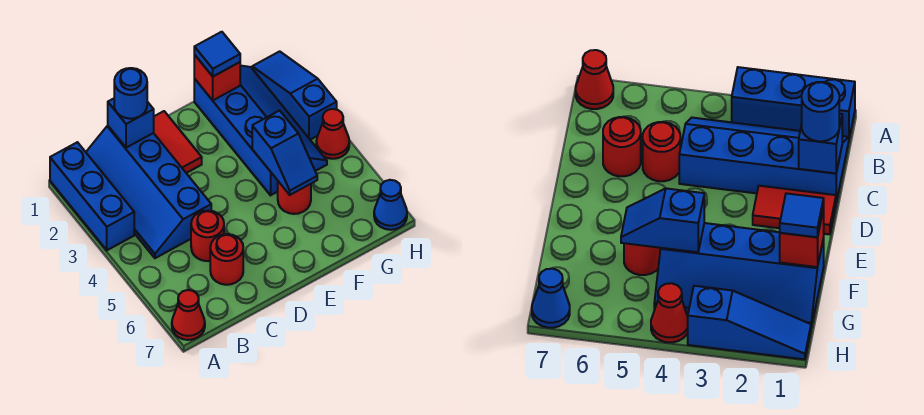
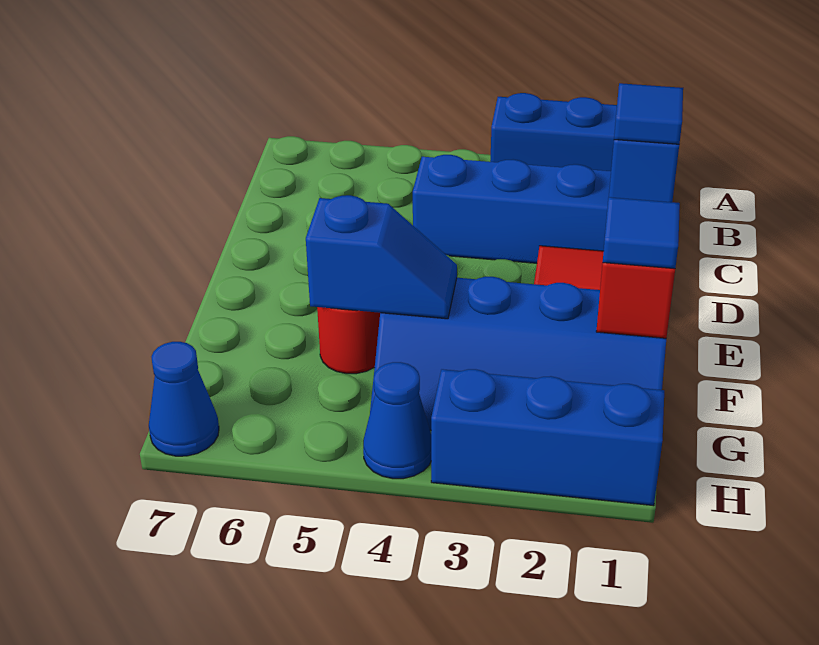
red cone A7 level 1 -> none
blue round brick C1 level 3 -> blue tile C1 level 3
red round brick C5 level 1 -> none
red round brick C6 level 1 -> none
blue slope F4:F5 level 2 top 4 -> blue slope F4:F5 level 2 top 5
blue slope H1:H3 level 1 top 3 -> blue brick H1:H3 level 1
red cone H4 level 1 -> blue cone H4 level 1

